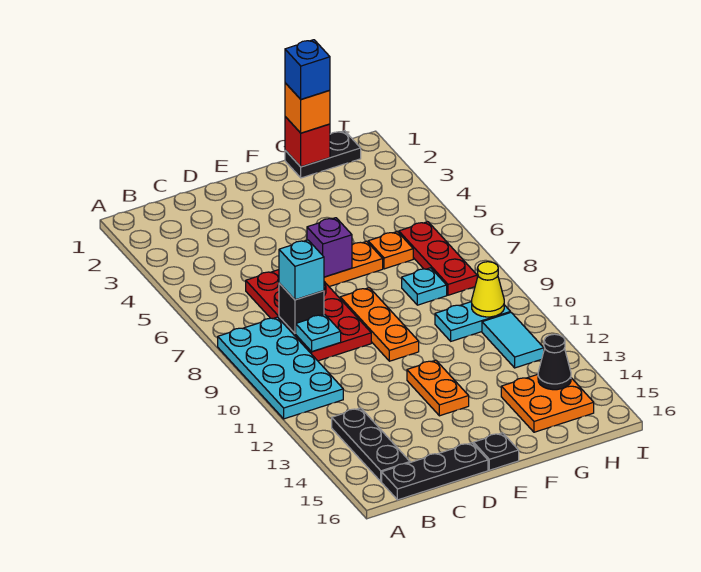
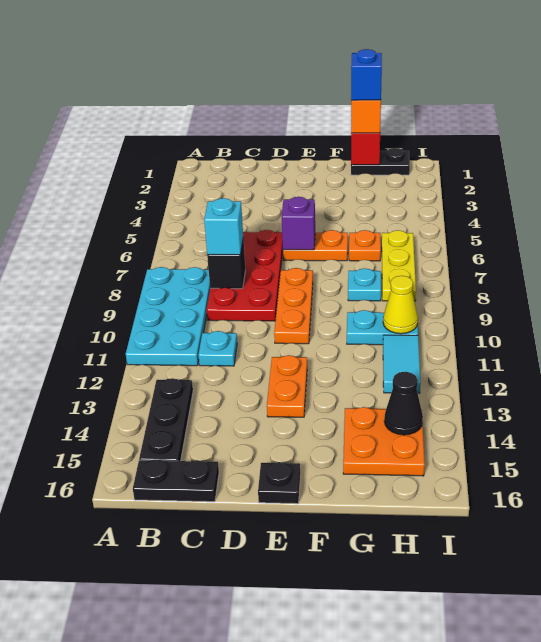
black plate B16:D16 level 1 -> black plate B16:C16 level 1
cyan plate C9 level 2 -> cyan plate C11 level 1
red plate H6:H8 level 1 -> yellow plate H6:H8 level 1

